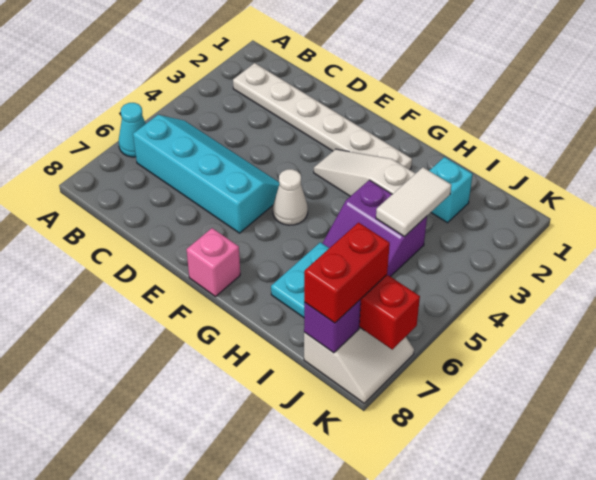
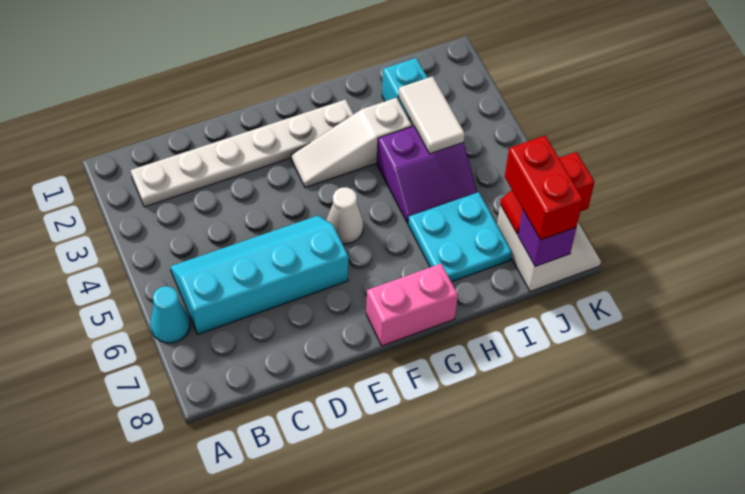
pink brick F8 level 1 -> pink brick F8:G8 level 1

